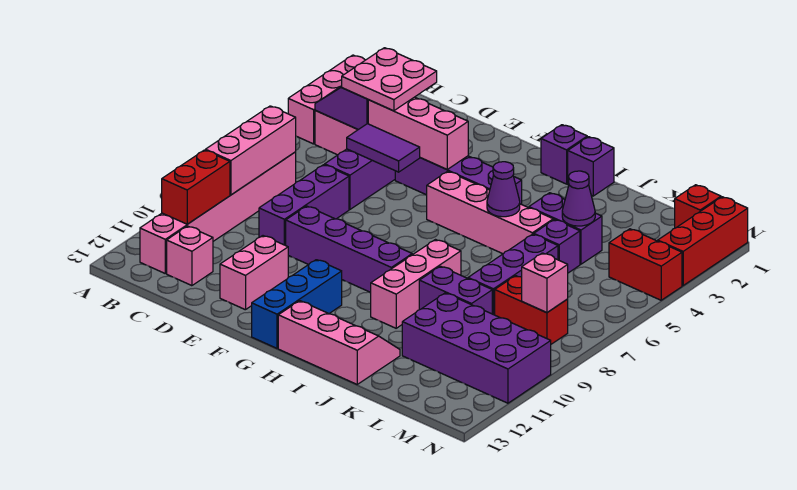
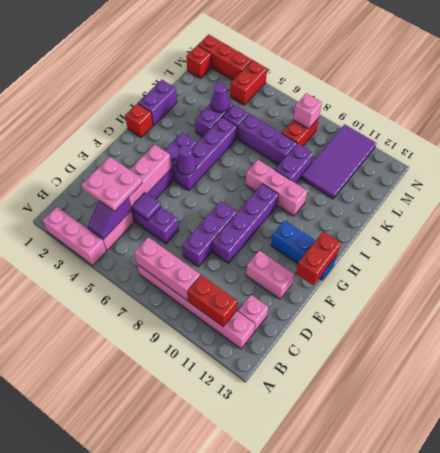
purple tile D5:E5 level 2 -> purple tile D5 level 2
purple brick D7:D9 level 1 -> purple brick D8:F8 level 1
none -> red brick F13:G13 level 2
pink brick G5:J5 level 1 -> purple brick G5:J5 level 1
purple brick H1 level 1 -> red brick H1 level 1
pink slope H12:J13 level 1 top 13 -> none
purple brick I1 level 1 -> purple brick I1:J1 level 1
purple cone I5 level 2 -> purple cone G5 level 2
purple brick K10:N11 level 1 -> purple tile K10:N11 level 1

